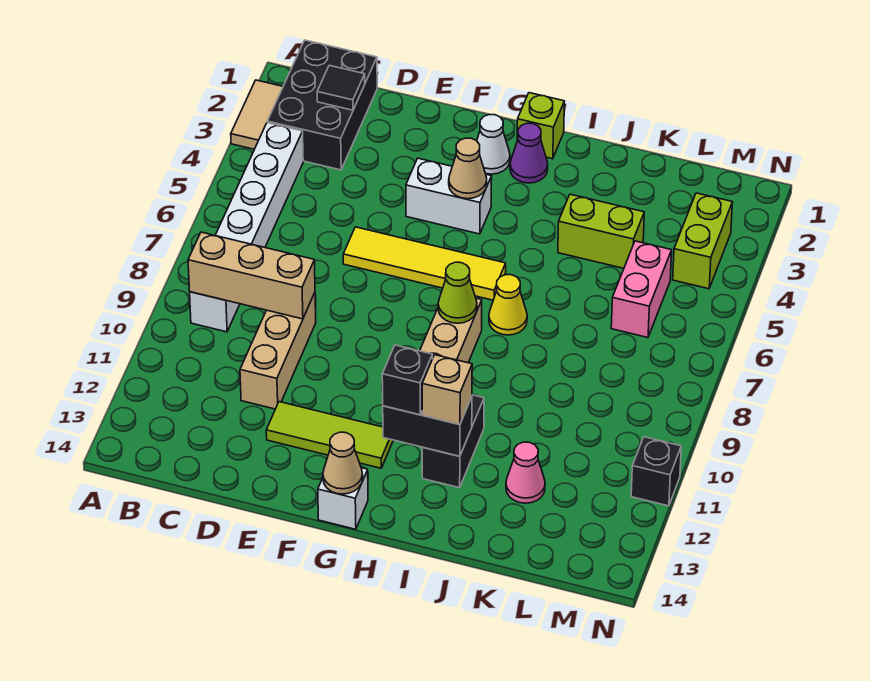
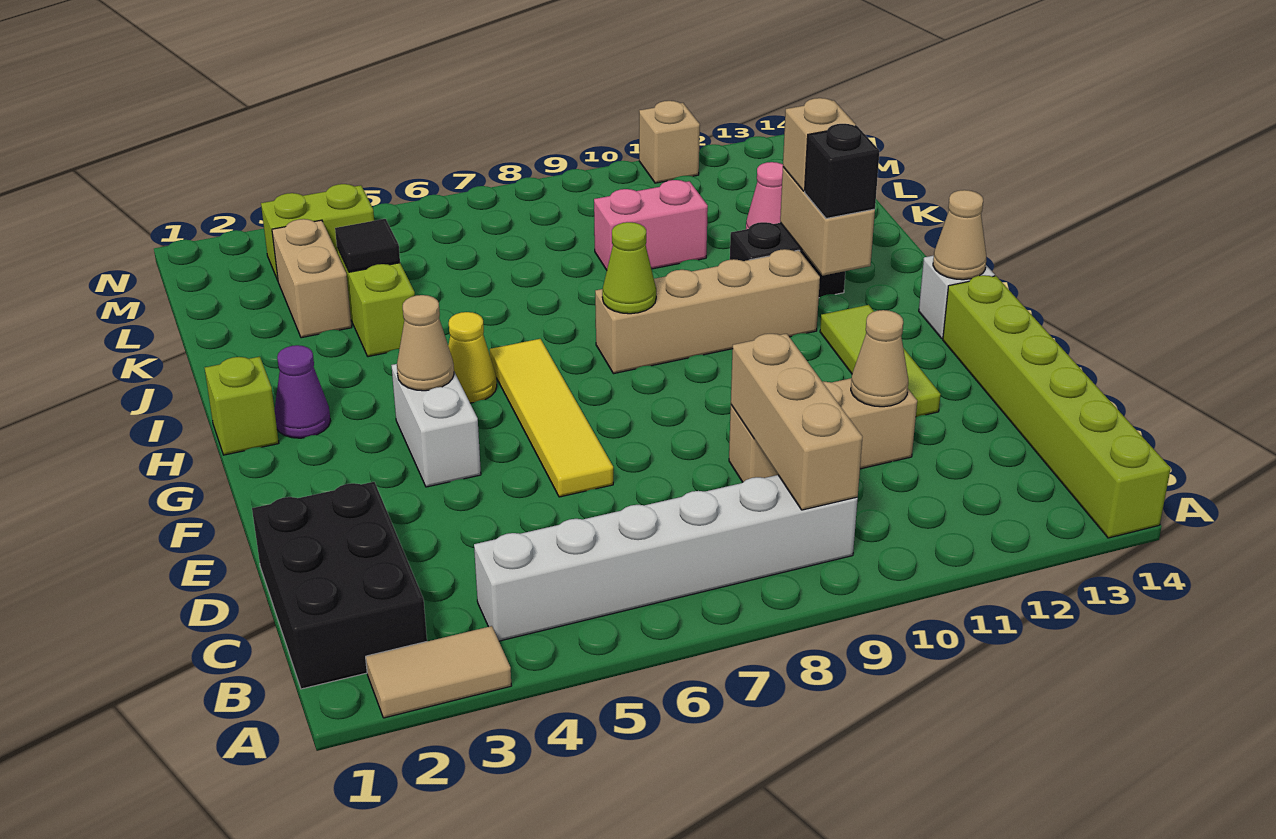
none -> lime brick A14:F14 level 1
black brick B1:C3 level 1 -> black brick B1:D2 level 1
black tile C2 level 2 -> black tile K4 level 2
none -> tan cone D11 level 2
white cone G2 level 1 -> none
black brick H12:I12 level 2 -> tan brick H12:I12 level 2
yellow cone I7 level 1 -> yellow cone H5 level 1
none -> tan brick K3:L3 level 1
pink brick L5:L6 level 1 -> pink brick K9:K10 level 1
black brick N11 level 1 -> tan brick N11 level 1

